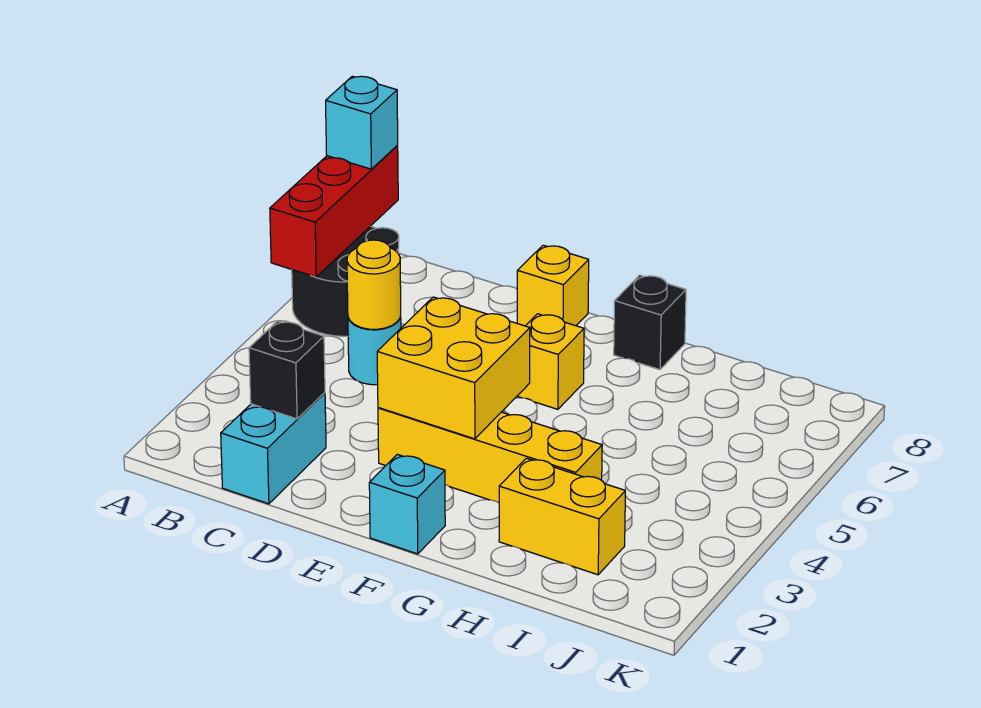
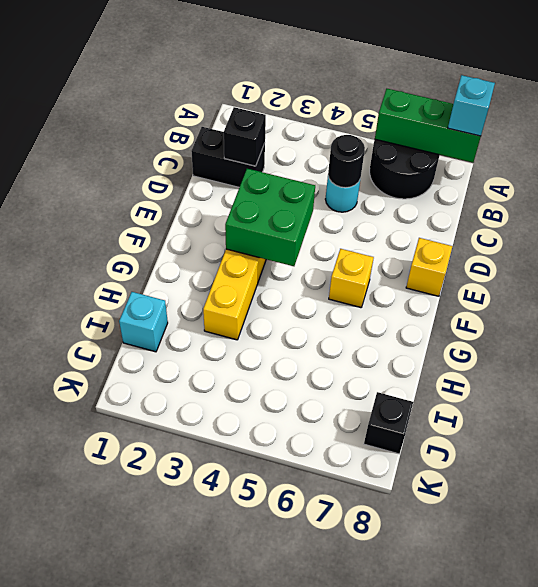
red brick A6:A8 level 2 -> green brick A6:A8 level 2
cyan brick C1:C2 level 1 -> black brick C1:C2 level 1
yellow round brick C5 level 2 -> black round brick C5 level 2
yellow brick E3:F4 level 2 -> green brick E3:F4 level 2
cyan brick F1 level 1 -> cyan brick I1 level 1
black brick G8 level 1 -> black brick J8 level 1
yellow brick H2:I2 level 1 -> none

